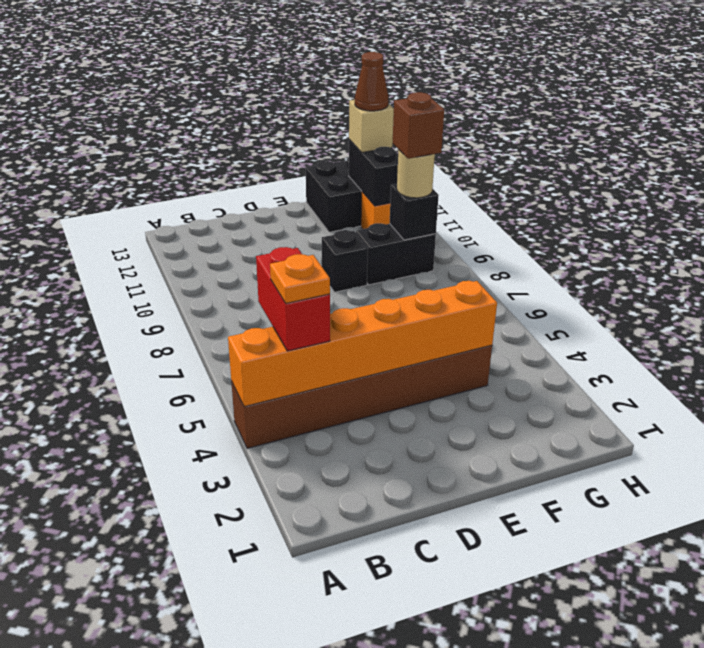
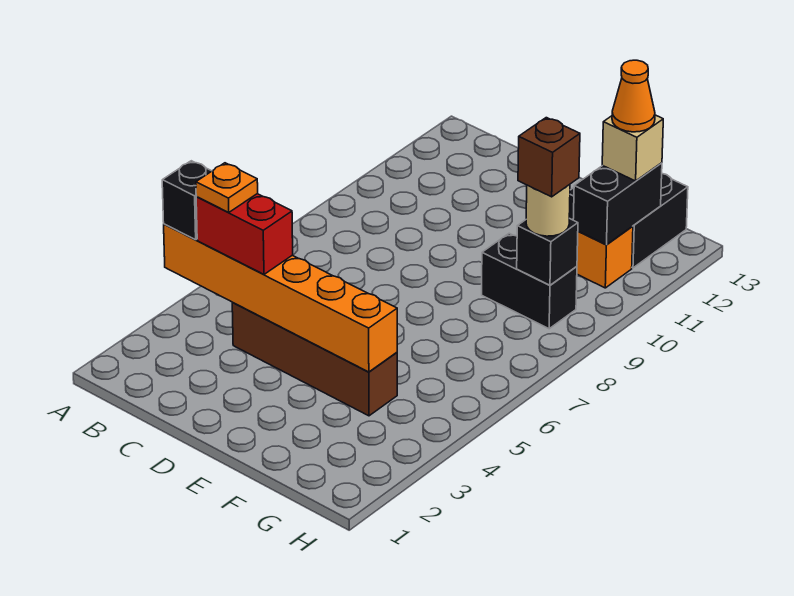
brown brick A4:F4 level 1 -> brown brick C4:F4 level 1
red brick B4:B5 level 3 -> red brick B4:C4 level 3
black brick E9 level 1 -> black brick A4 level 3
brown cone G12 level 4 -> orange cone G12 level 4

